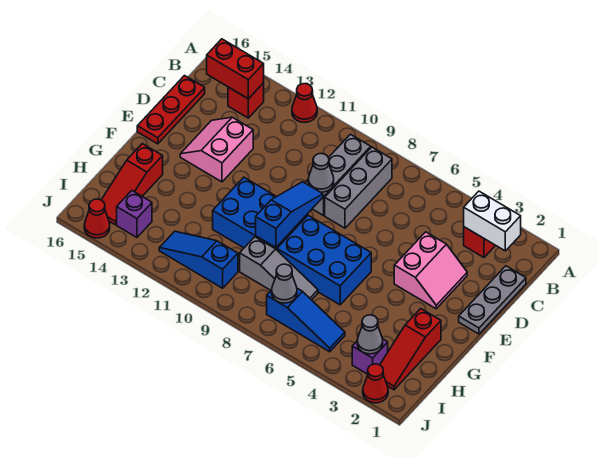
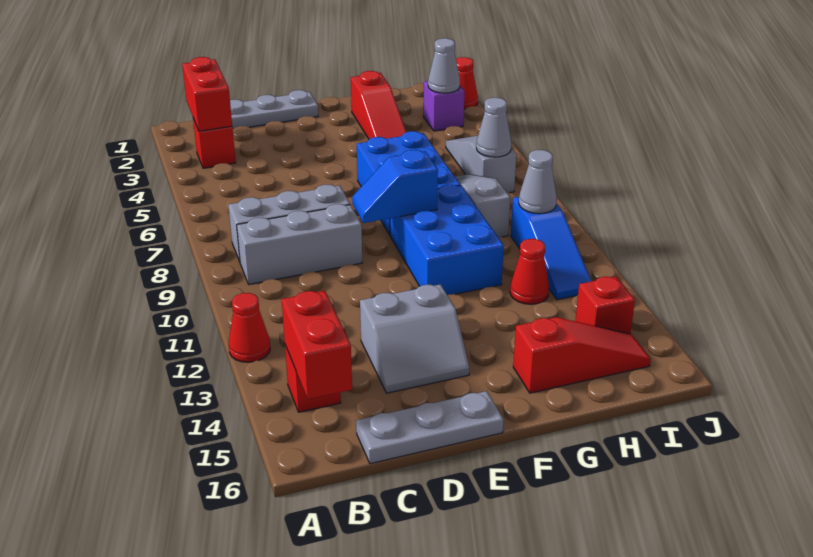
white brick B2:B3 level 2 -> red brick B2:B3 level 2
red plate C16:E16 level 1 -> grey plate C16:E16 level 1
pink slope D3:E4 level 1 top 4 -> none
grey cone D9 level 2 -> grey cone I10 level 2
pink slope D13:E14 level 1 top 13 -> grey slope D13:E14 level 1 top 13
blue slope E9:G9 level 2 top G -> blue slope E9:F9 level 2 top F
red slope G2:I2 level 1 top G -> red slope G2:G4 level 1 top 2
blue slope I5:I7 level 1 top 7 -> grey slope I5:I7 level 1 top 7
purple brick I14 level 1 -> red brick I14 level 1
red cone J15 level 1 -> red cone H12 level 1

